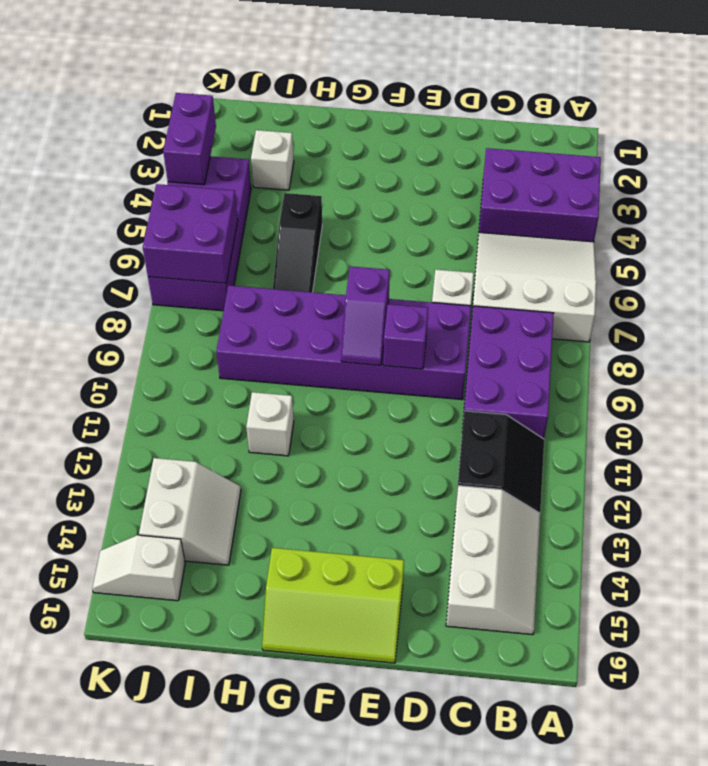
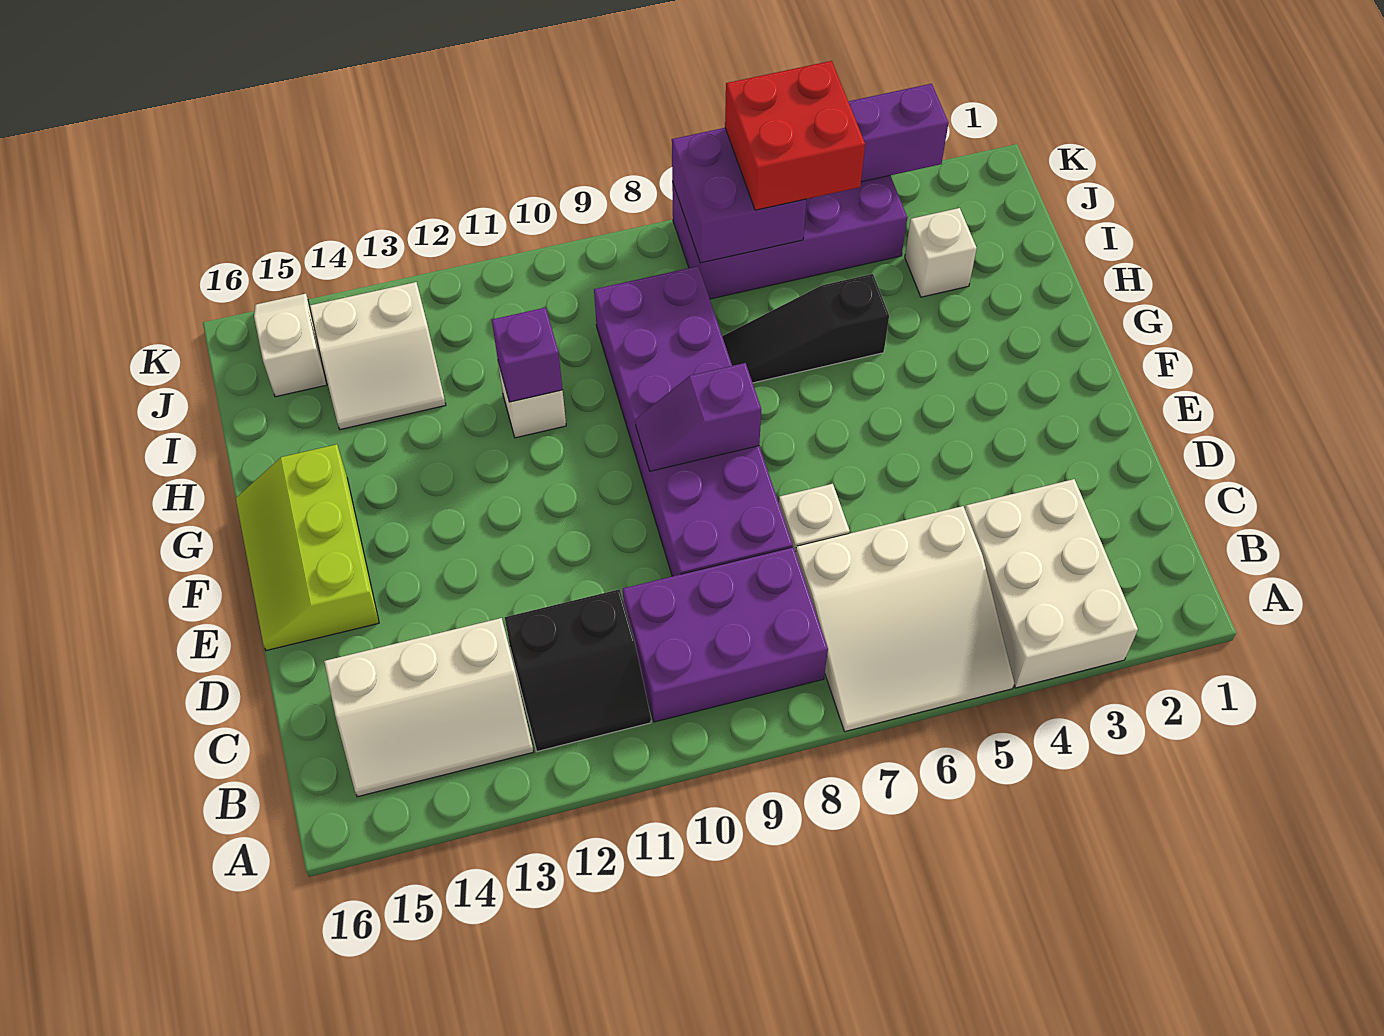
purple brick A3:C4 level 1 -> white brick A3:C4 level 1
white slope A5:C7 level 1 top 7 -> white slope A5:C7 level 1 top C
purple brick E9 level 2 -> purple brick H11 level 2
none -> red brick J5:K6 level 3

